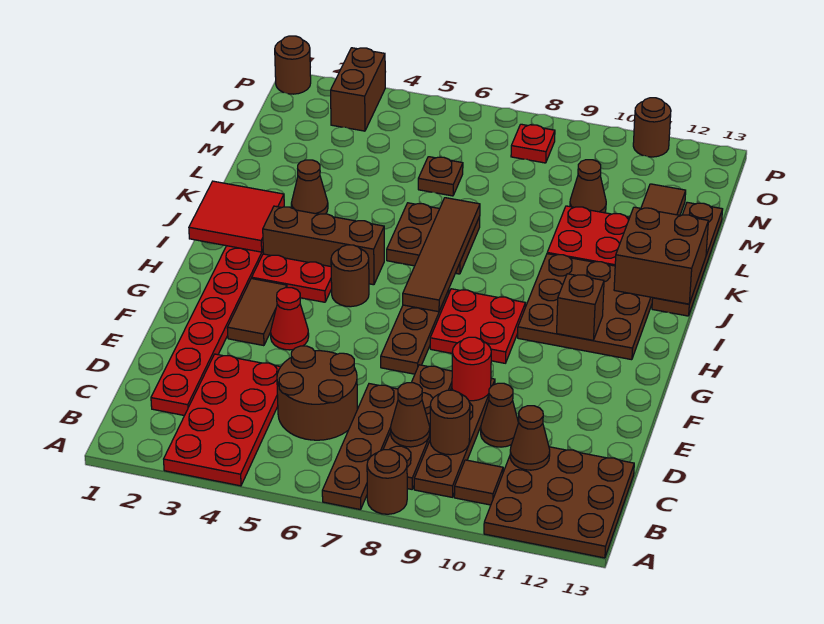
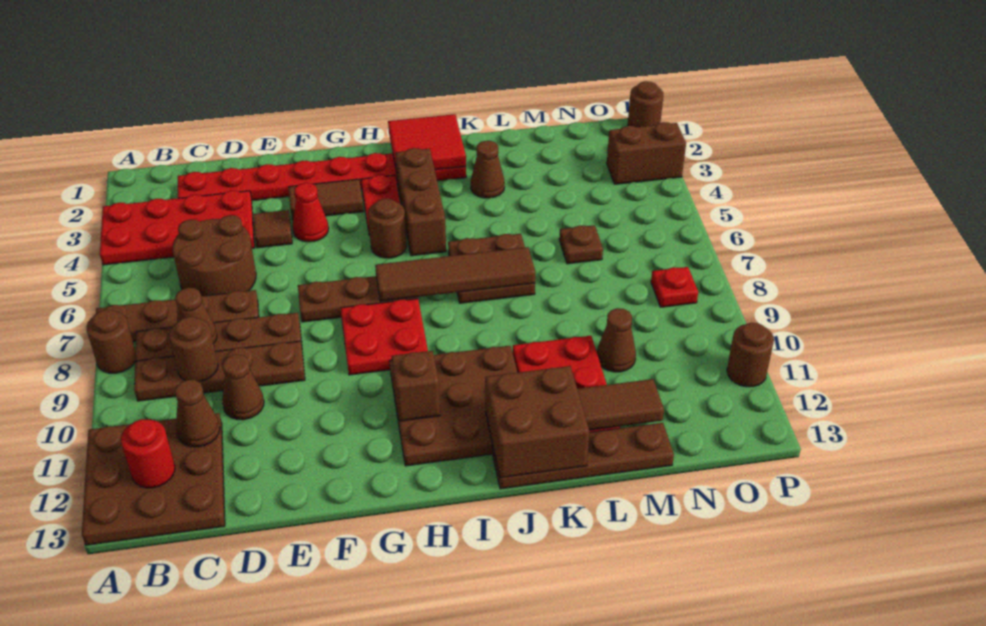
brown tile B10 level 1 -> brown tile E4 level 1
red round brick E9 level 2 -> red round brick B12 level 2

